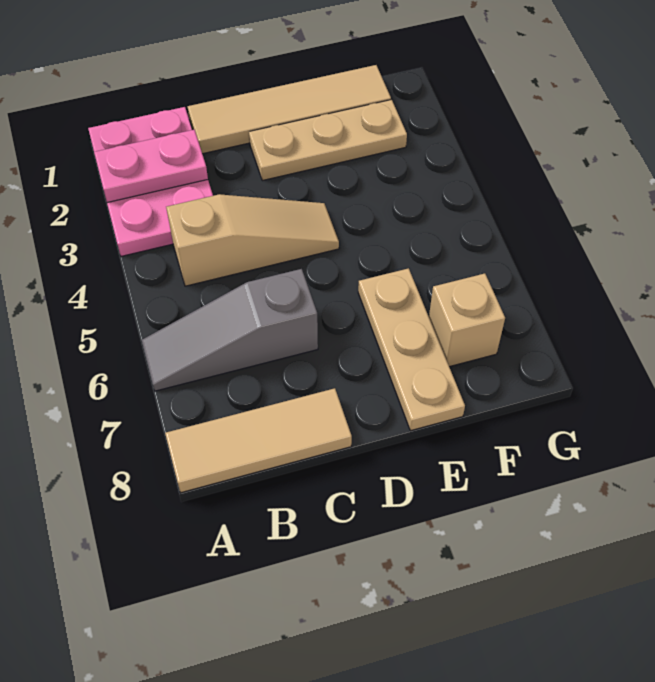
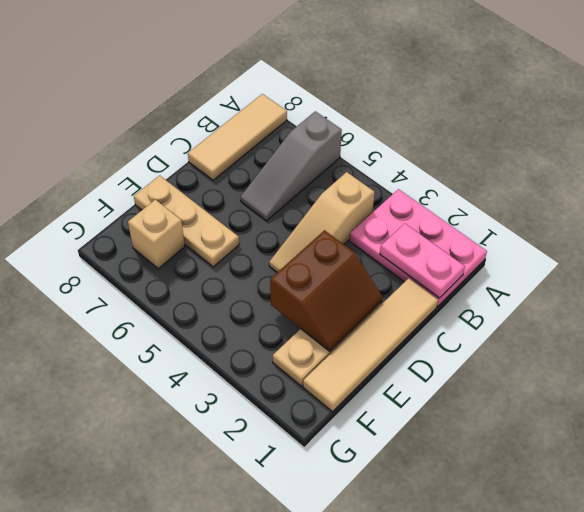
pink plate A2:B2 level 2 -> pink plate B1:B2 level 2
grey slope A6:C6 level 1 top C -> grey slope A6:C6 level 1 top A
none -> brown slope D2:E3 level 2 top 3

